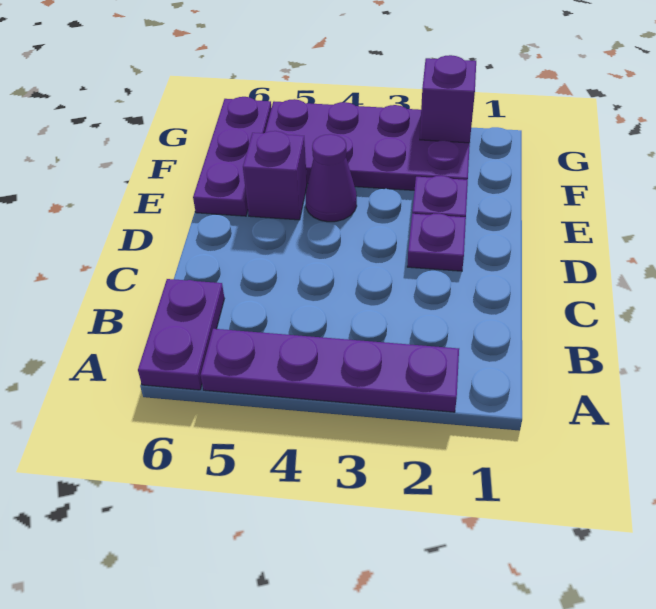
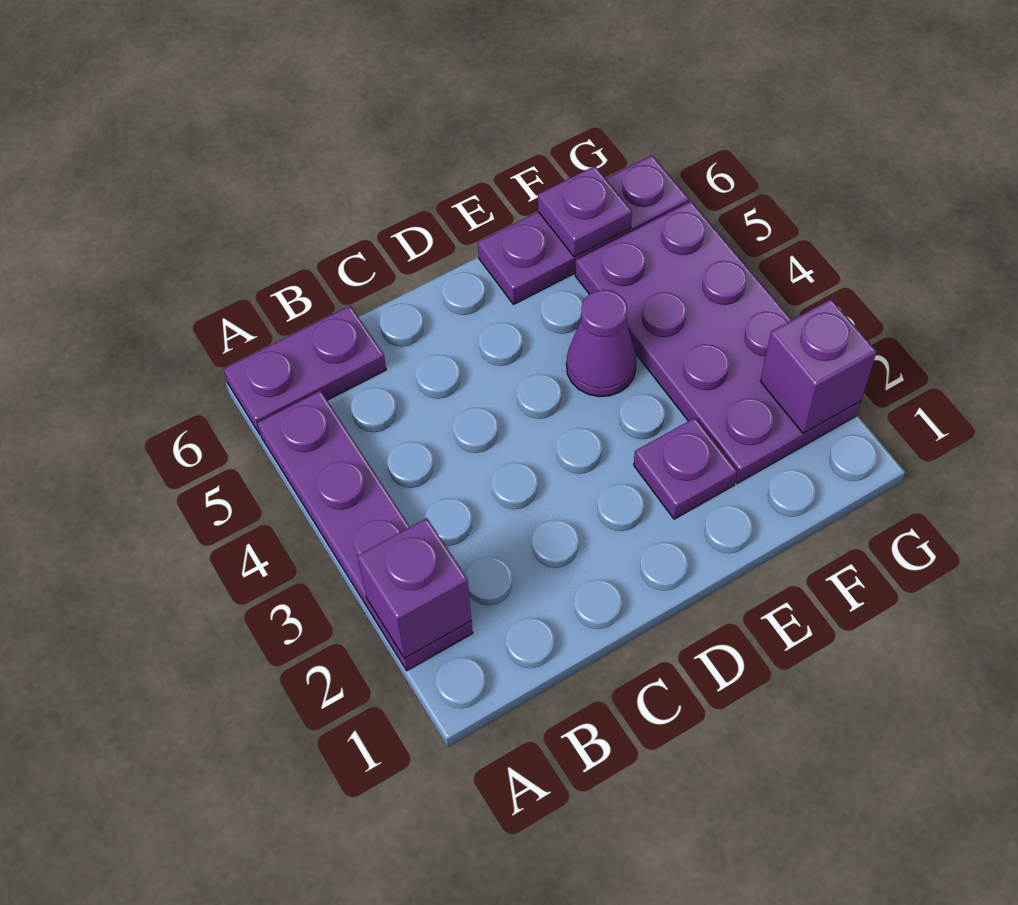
purple plate D2 level 1 -> purple plate F6 level 2
purple brick E5 level 1 -> purple brick A2 level 2

